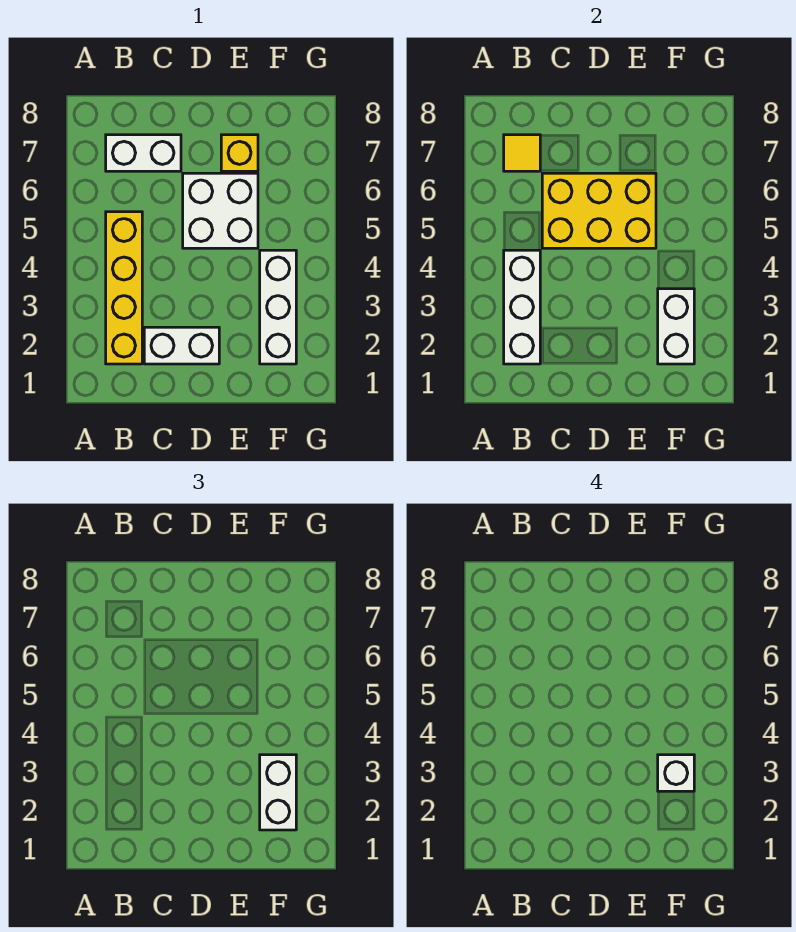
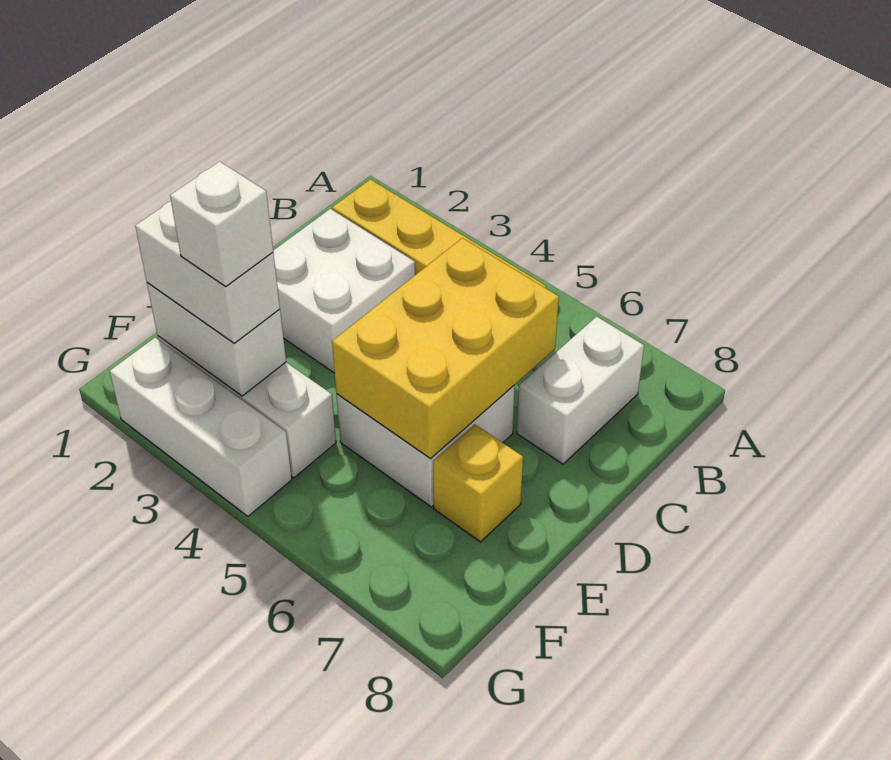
white brick B2:B4 level 2 -> white brick G2:G4 level 1
yellow tile B7 level 2 -> none
white brick C2:D2 level 1 -> white brick C2:D3 level 1

